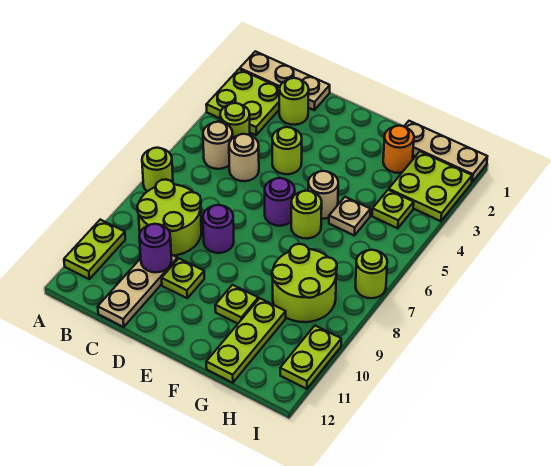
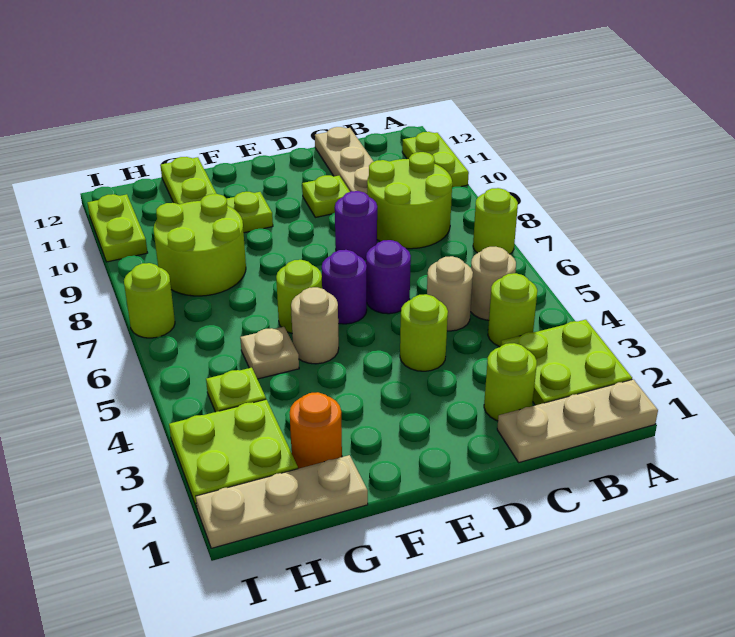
purple round brick C10 level 2 -> purple round brick D6 level 1

